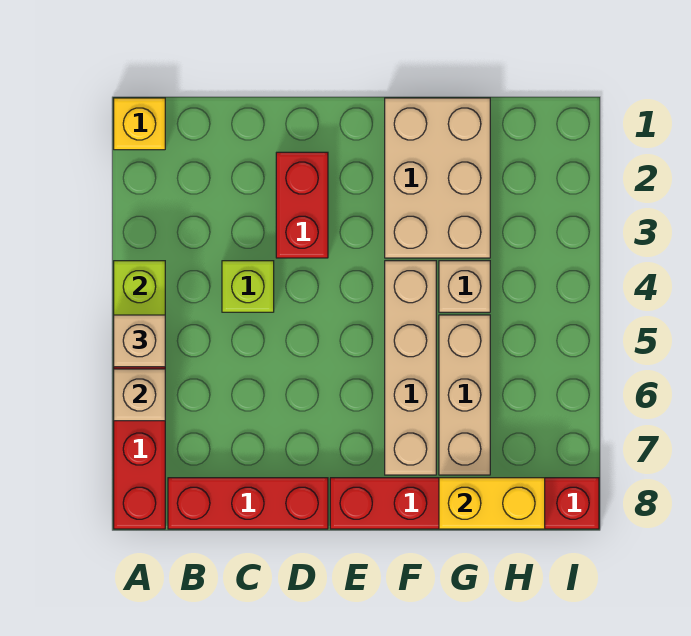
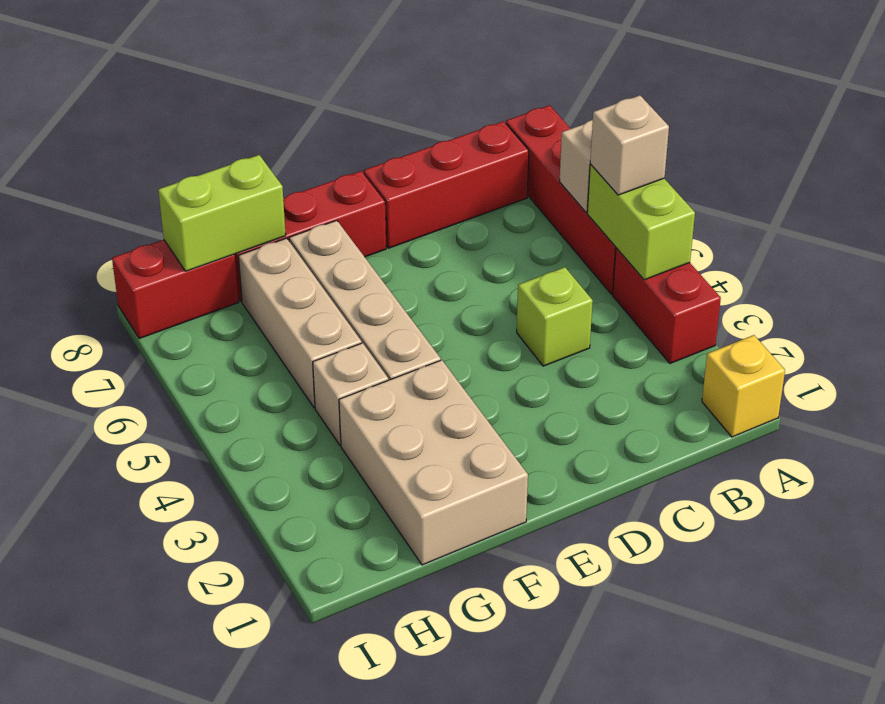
red brick D2:D3 level 1 -> red brick A3:A4 level 1
yellow brick G8:H8 level 2 -> lime brick G8:H8 level 2

